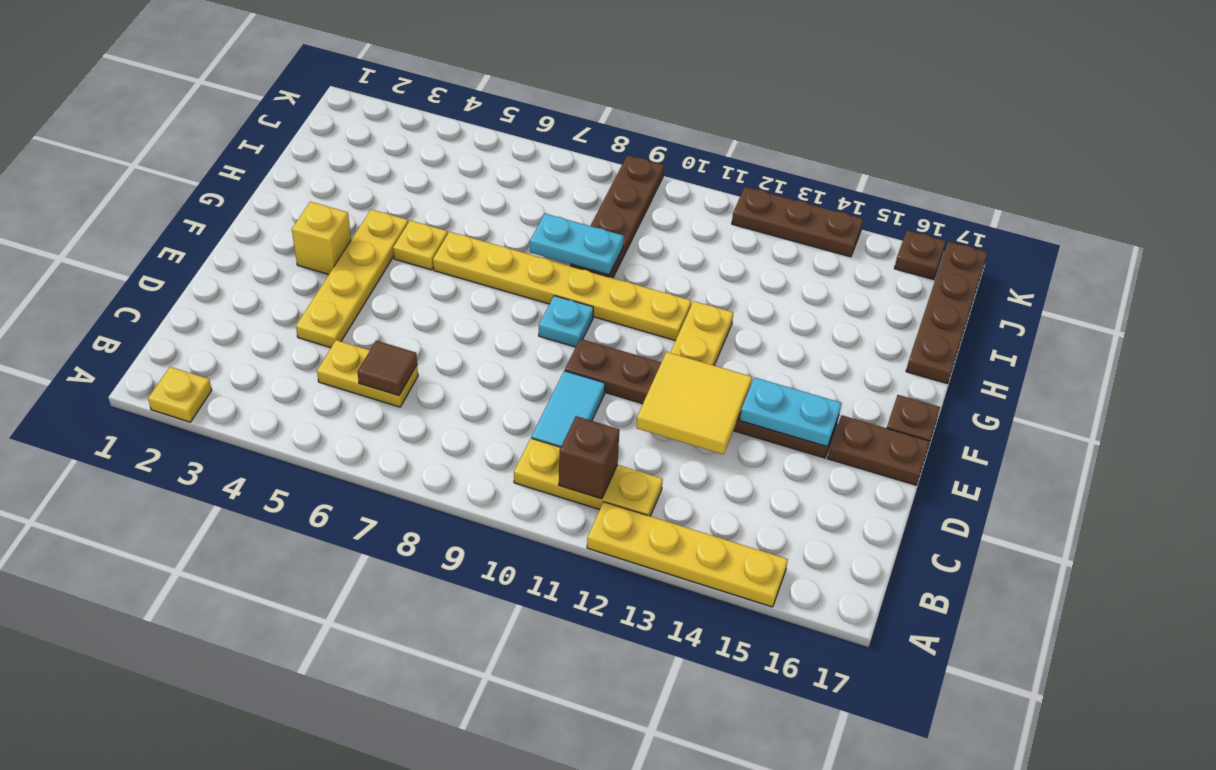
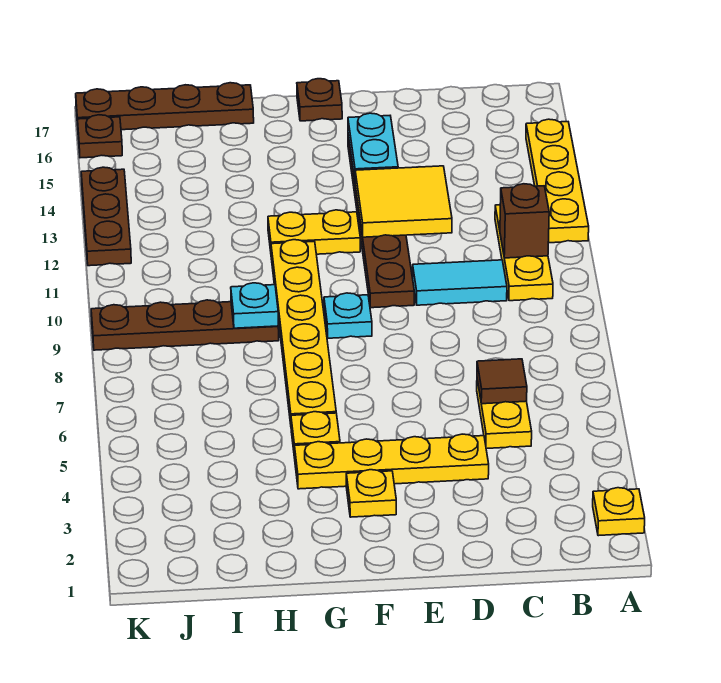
brown plate E16:E17 level 1 -> none
yellow brick F3 level 1 -> yellow plate F3 level 1
cyan plate H8:H9 level 2 -> cyan plate H9 level 2

